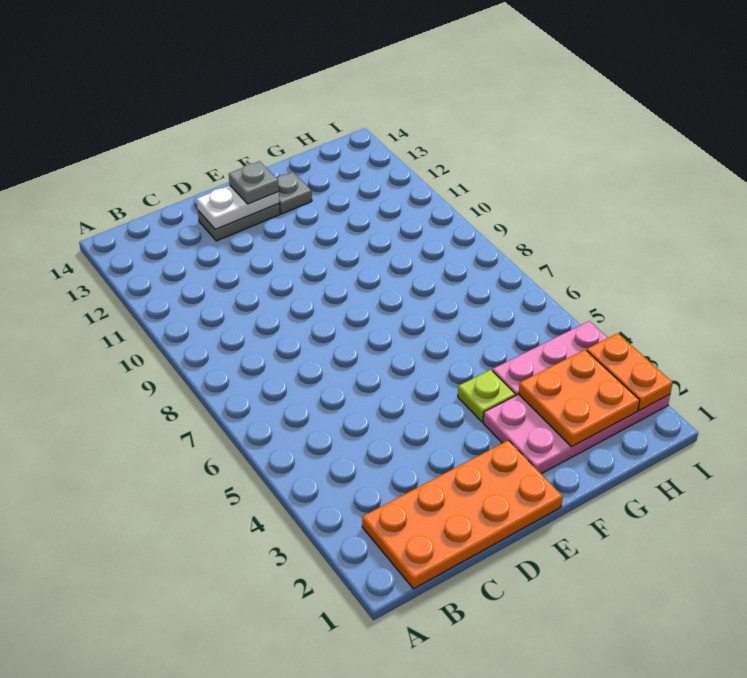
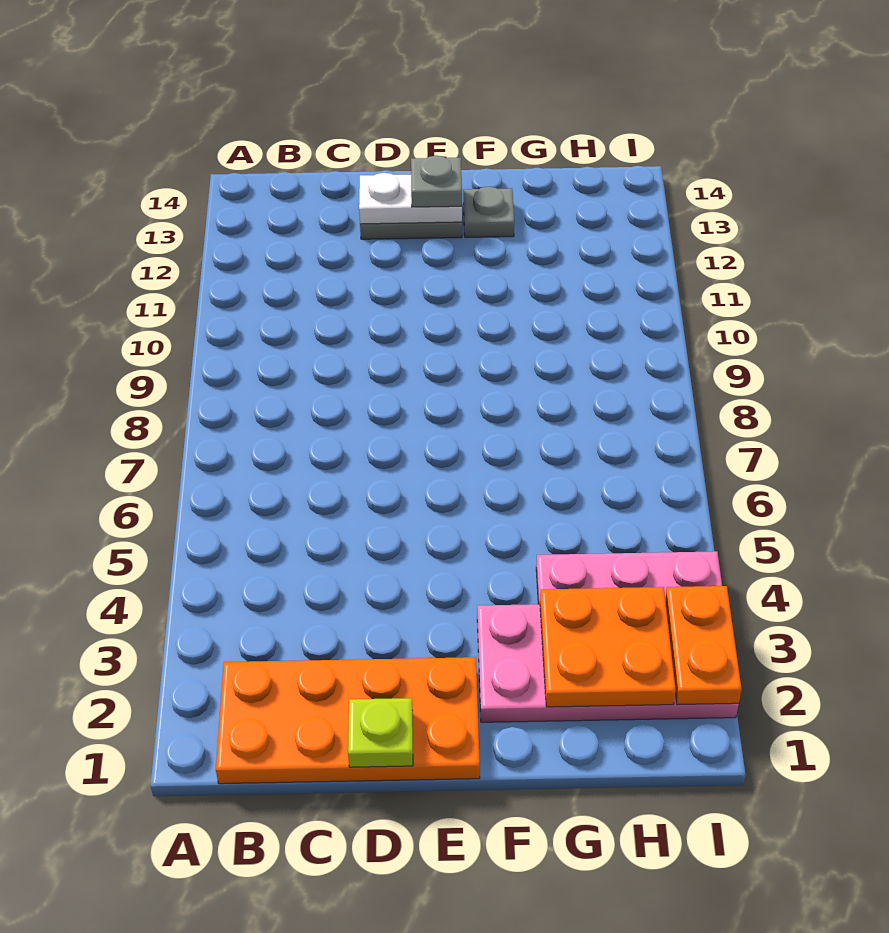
lime plate F4 level 1 -> lime plate D1 level 2

